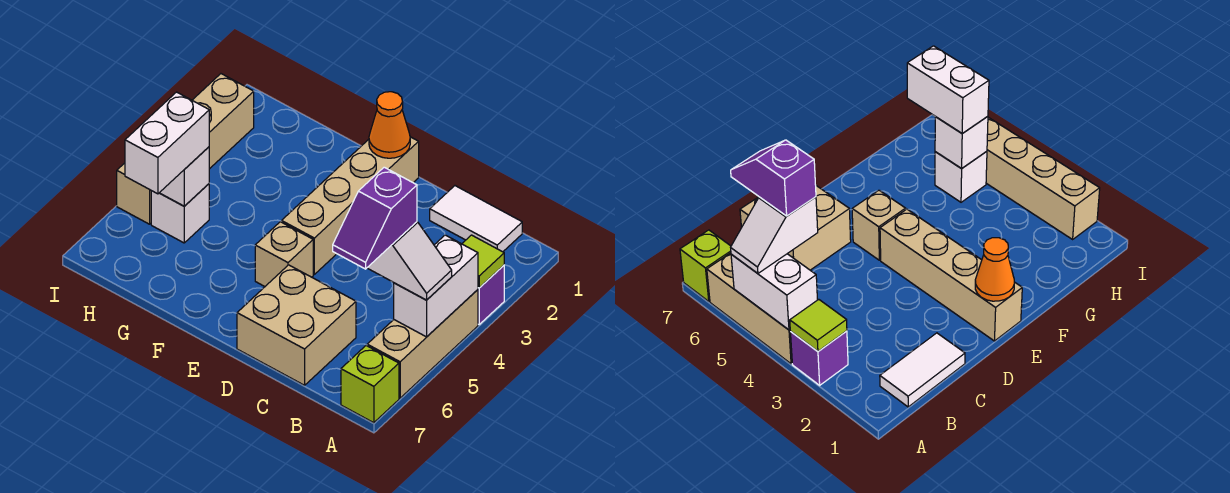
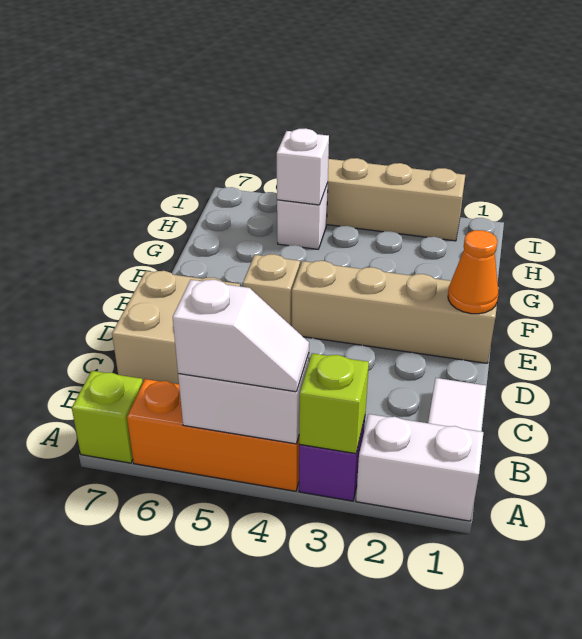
lime tile A3 level 2 -> lime brick A3 level 2
tan brick A4:A6 level 1 -> orange brick A4:A6 level 1
white slope A5:B5 level 3 top B -> white slope A4:A5 level 3 top 5
purple slope B5:B6 level 4 top 5 -> none
white brick H5:H6 level 3 -> white brick A1:A2 level 1

